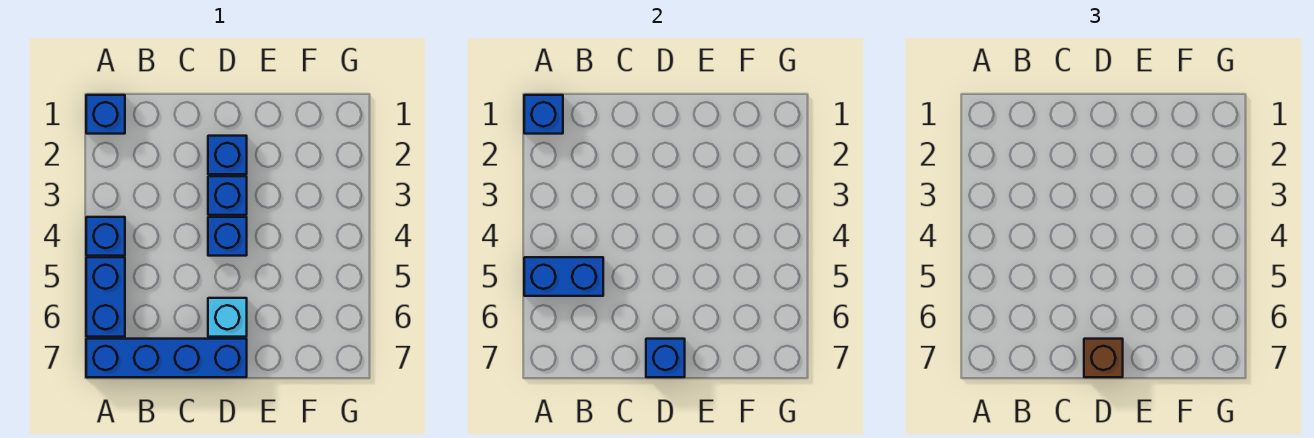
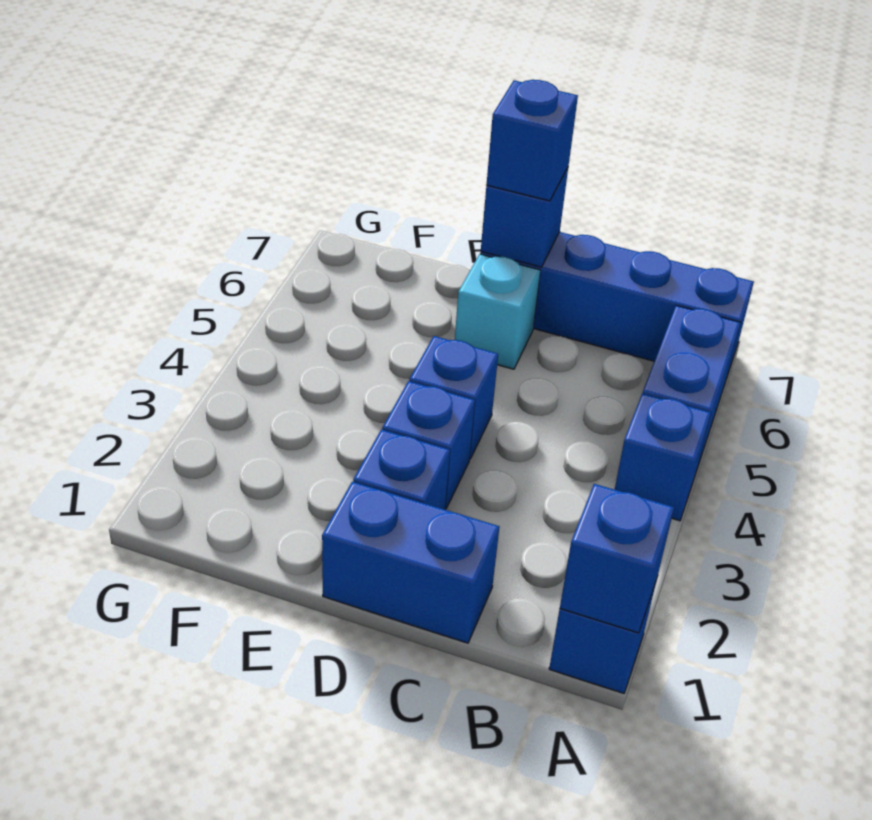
blue brick A5:B5 level 2 -> blue brick C1:D1 level 1
brown brick D7 level 3 -> blue brick D7 level 3

